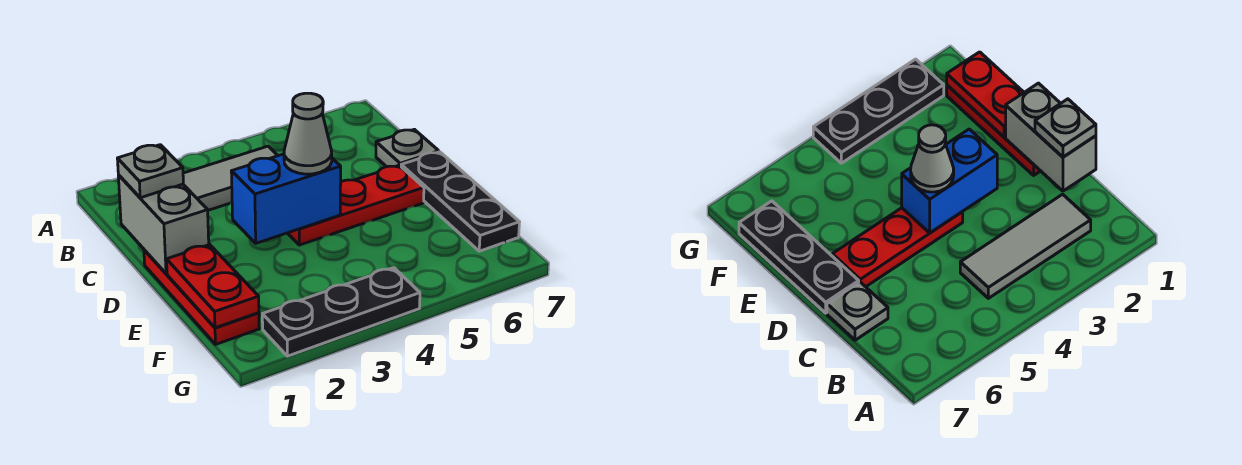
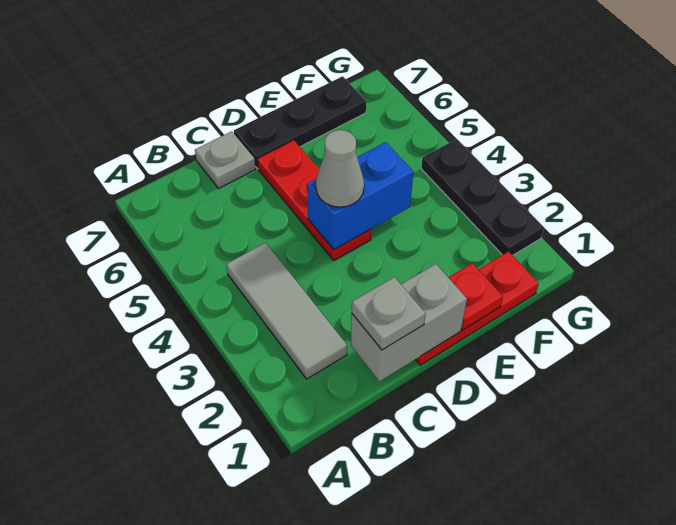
blue brick D3:D4 level 2 -> blue brick D4:E4 level 2
red plate E1:F1 level 2 -> red plate E1 level 2

